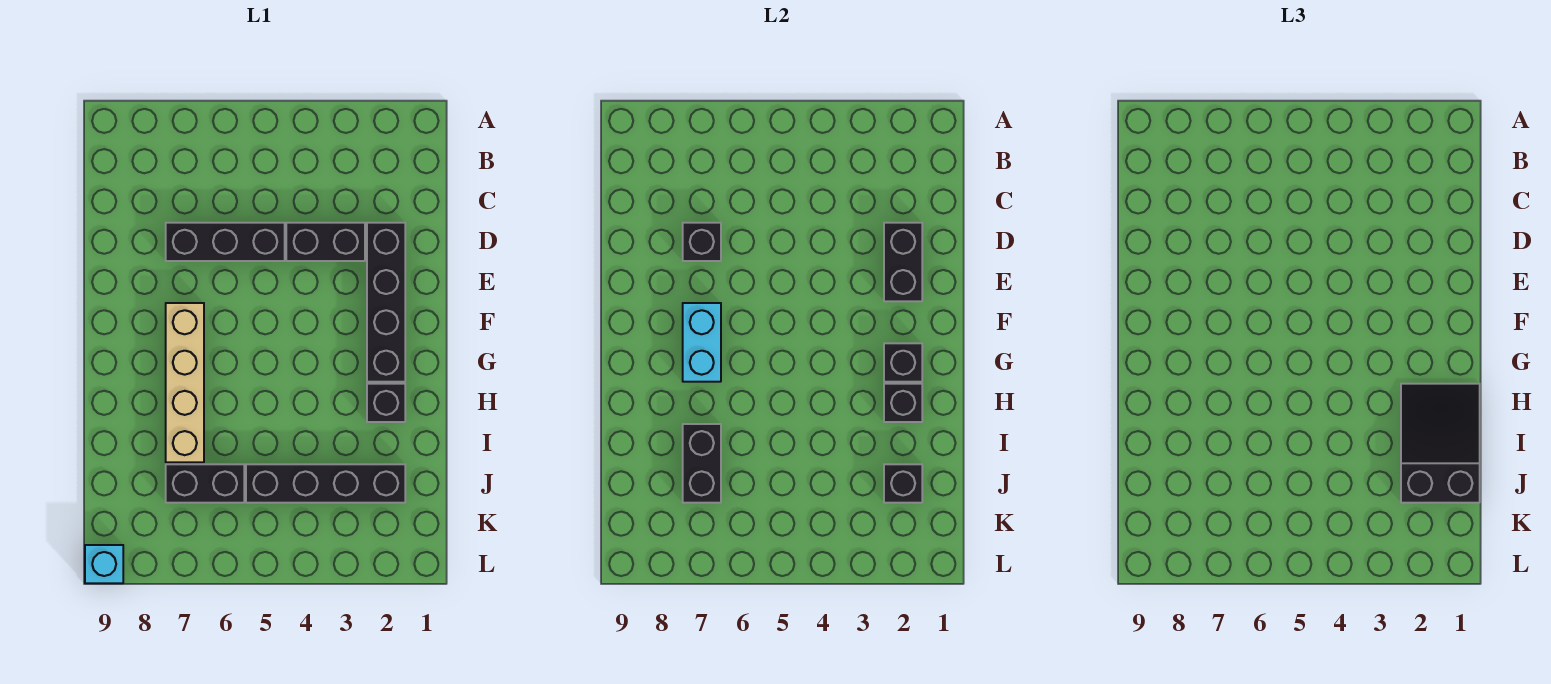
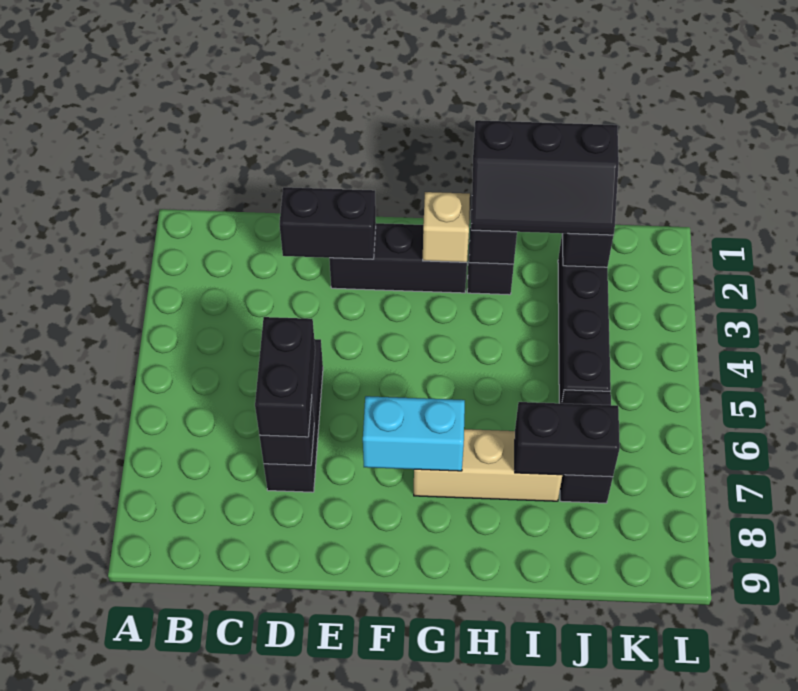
black brick D2:G2 level 1 -> black brick E2:G2 level 1
black brick D3:D4 level 1 -> black brick D6:D7 level 3
tan brick F7:I7 level 1 -> tan brick G7:I7 level 1
black brick G2 level 2 -> tan brick G2 level 2
black slope H1:J2 level 3 top J -> black slope H1:J2 level 3 top 1
cyan brick L9 level 1 -> none

